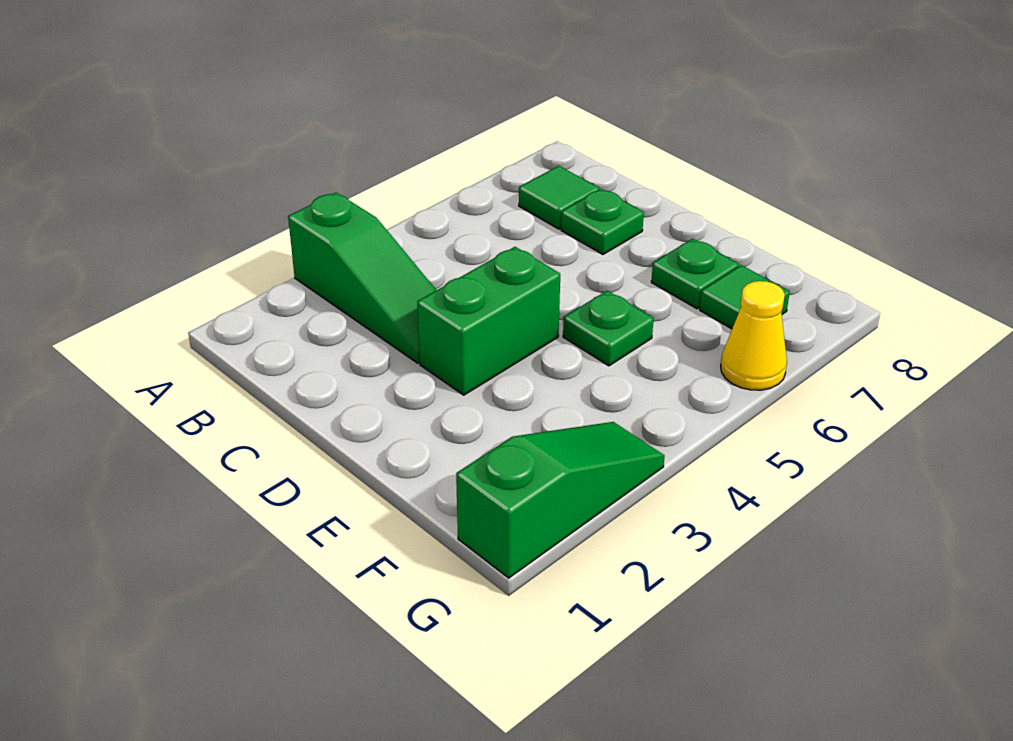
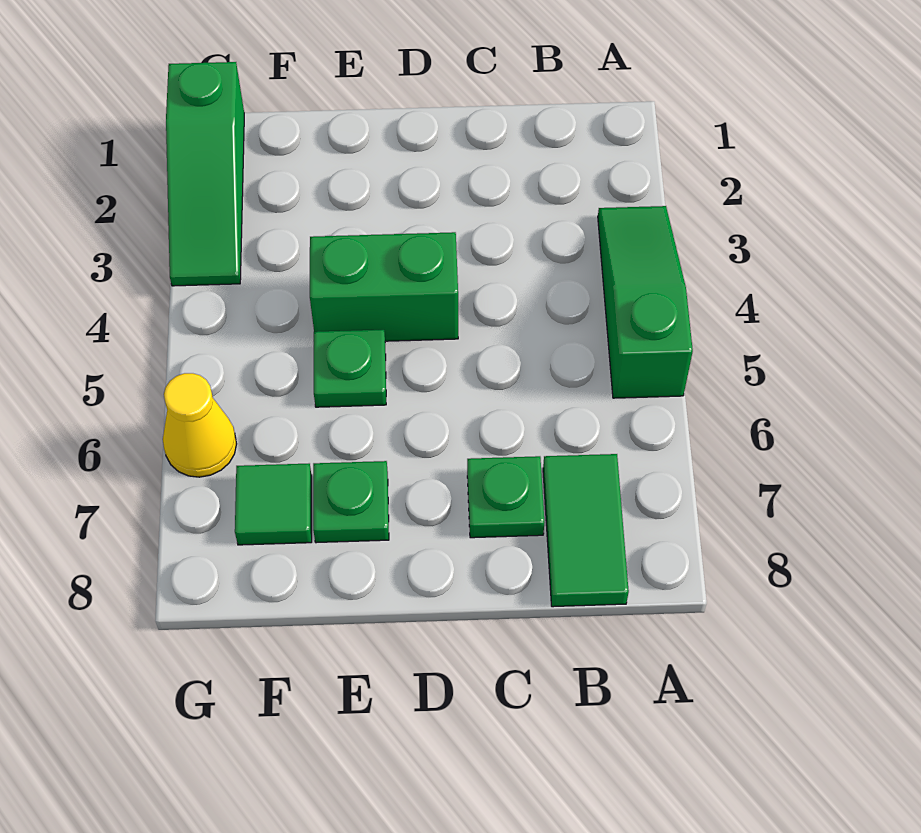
green slope A3:C3 level 1 top A -> green slope A3:A5 level 1 top 5
green tile B7 level 1 -> green tile B7:B8 level 1
green brick D3:D4 level 1 -> green brick D4:E4 level 1

